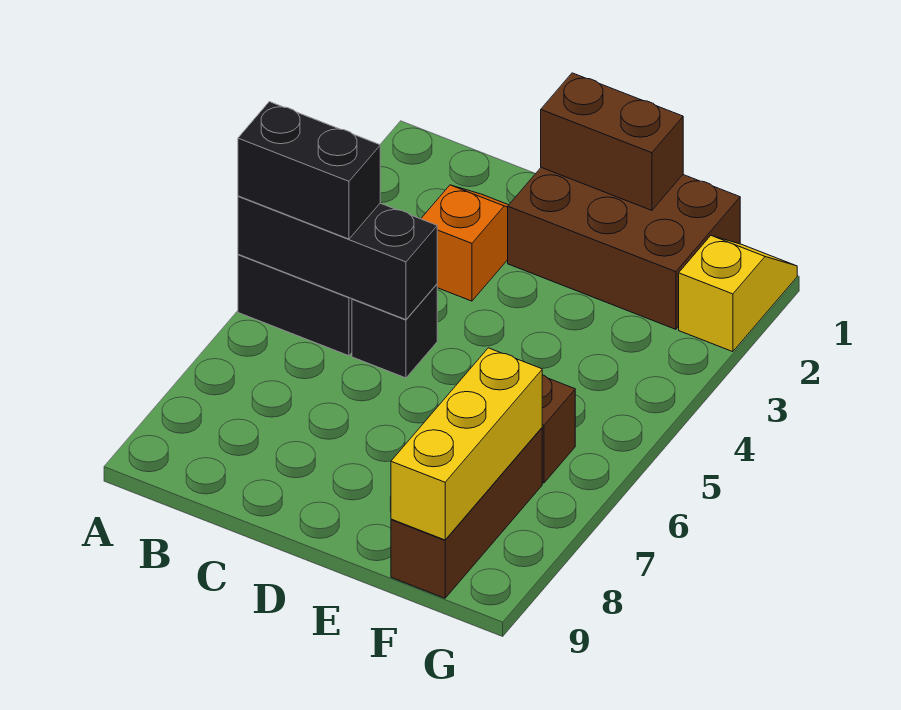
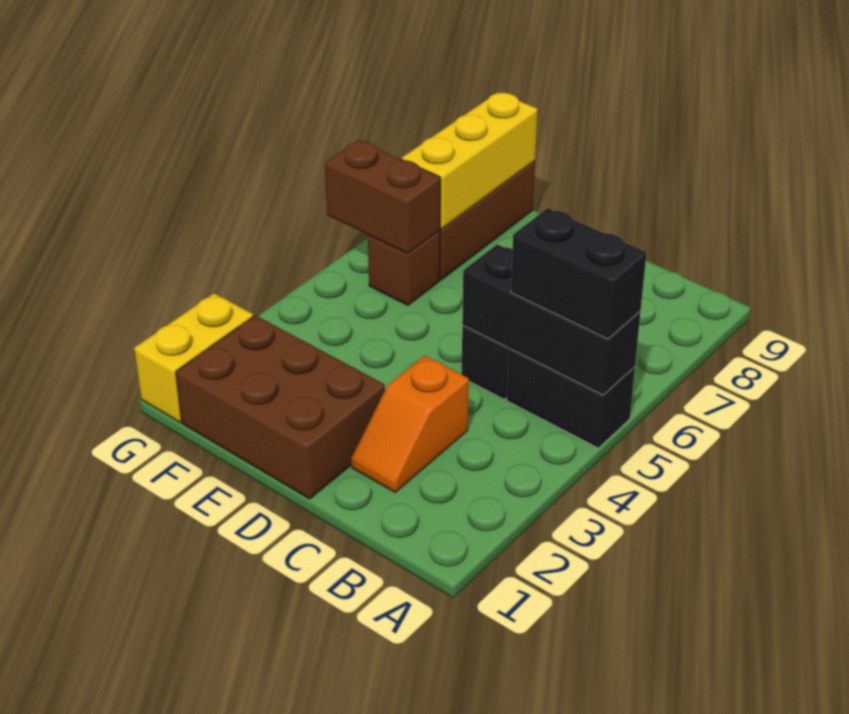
brown brick D1:E1 level 2 -> brown brick F6:G6 level 2
yellow slope G1:G2 level 1 top 2 -> yellow brick G1:G2 level 1

